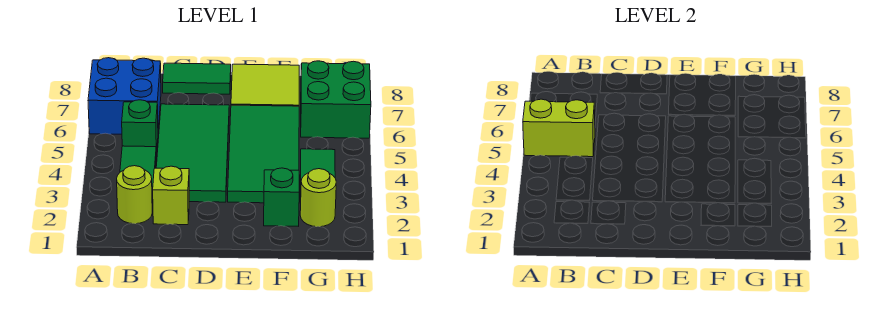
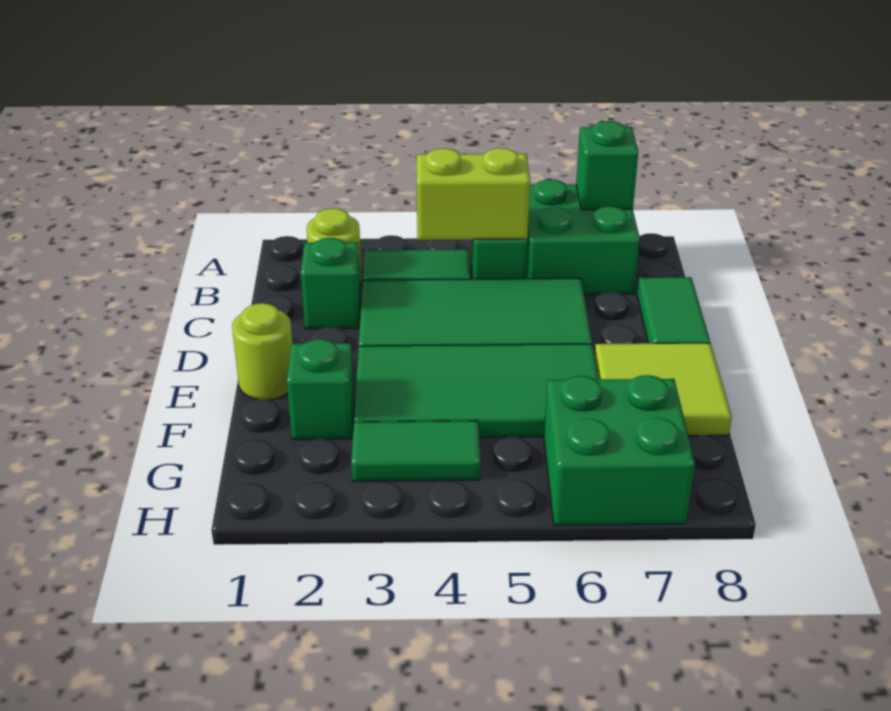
lime brick A5:B5 level 2 -> lime brick B4:B5 level 2
blue brick A6:B7 level 1 -> green brick A6:B7 level 1
none -> green brick A7 level 2
lime brick C2 level 1 -> green brick C2 level 1
lime round brick G2 level 1 -> lime round brick E1 level 1

